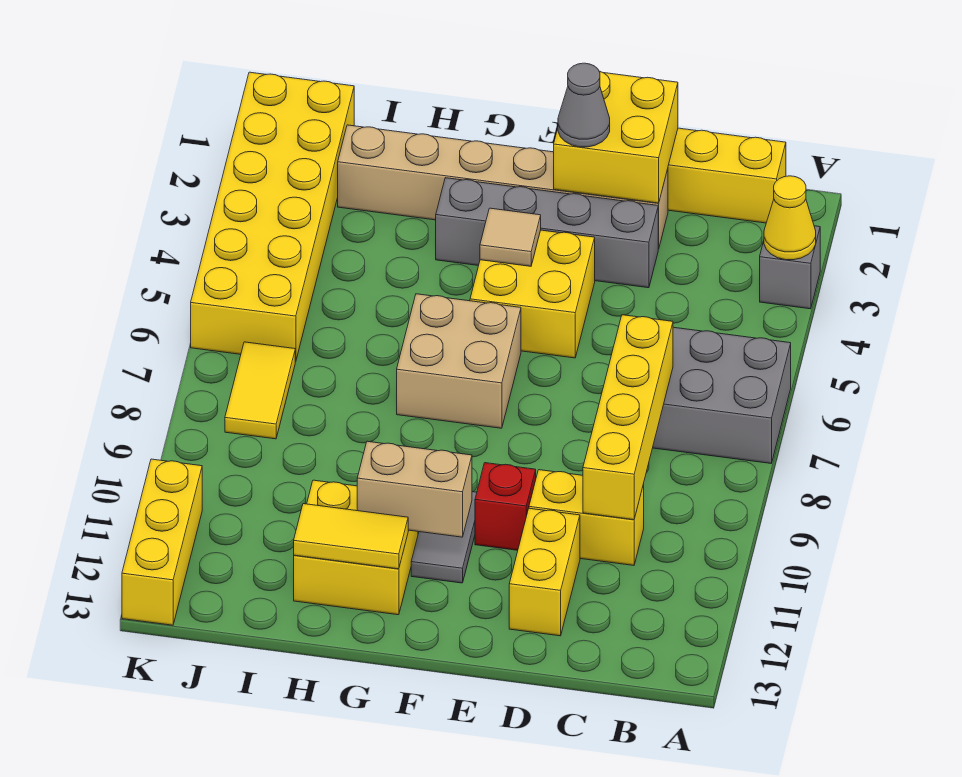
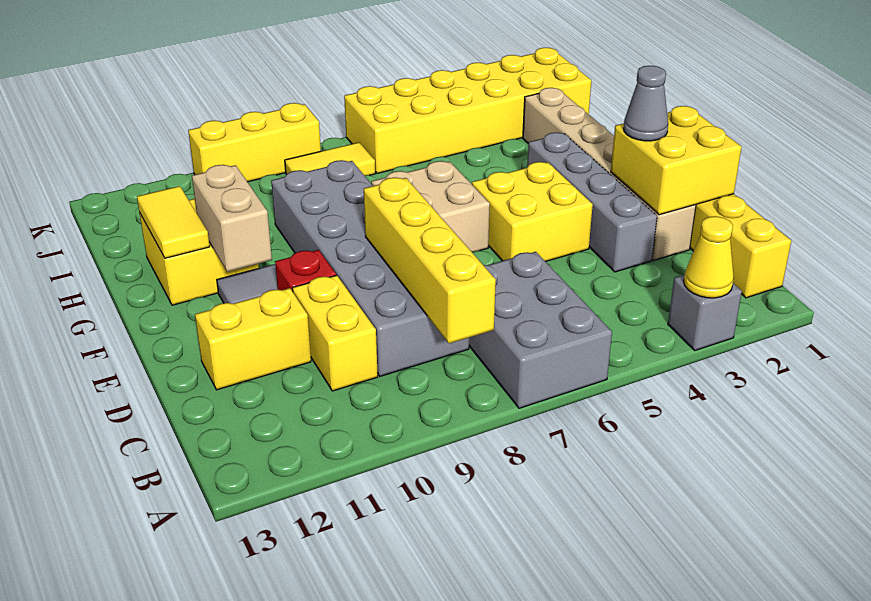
yellow brick C7:C10 level 2 -> yellow brick B8:E8 level 2
none -> grey brick C8:H9 level 1
tan tile F4 level 2 -> none
yellow brick K11:K13 level 1 -> yellow brick K8:K10 level 1

